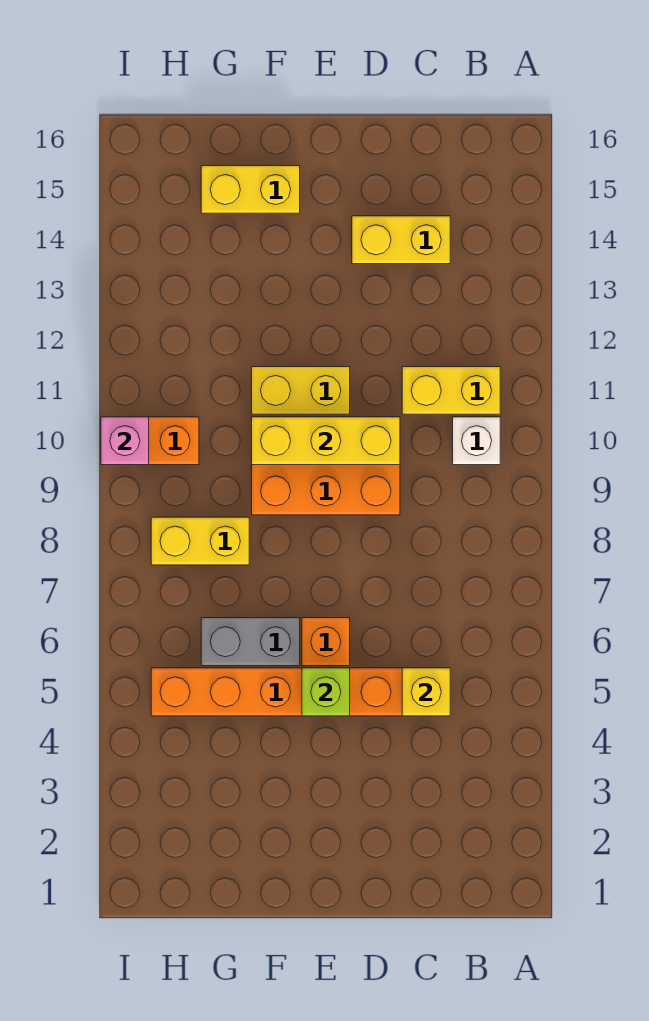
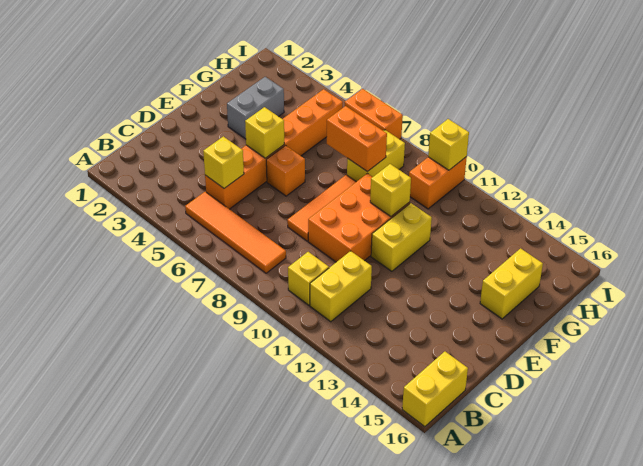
none -> orange tile B5:B8 level 1
white brick B10 level 1 -> yellow brick B10 level 1
yellow brick C14:D14 level 1 -> yellow brick A16:B16 level 1
none -> orange tile D8:F8 level 1
yellow brick D10:F10 level 2 -> yellow brick F10 level 2
lime brick E5 level 2 -> yellow brick E5 level 2
grey brick F6:G6 level 1 -> grey brick F3:G3 level 1
none -> orange brick G7:G8 level 2
none -> orange brick I6:I7 level 1
pink brick I10 level 2 -> yellow brick I10 level 2

